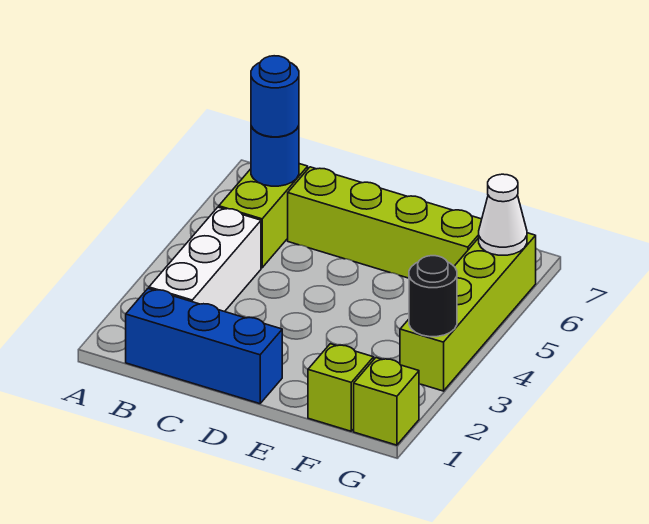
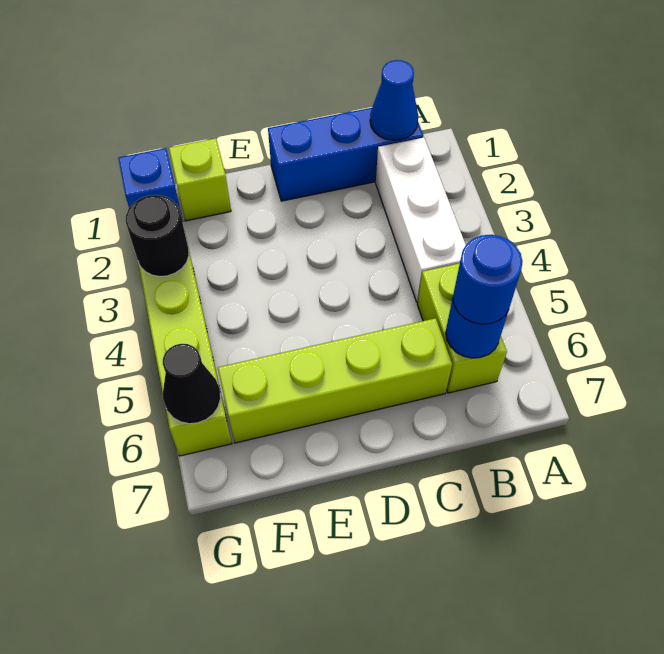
none -> blue cone B1 level 2
lime brick G1 level 1 -> blue brick G1 level 1
white cone G6 level 2 -> black cone G6 level 2

